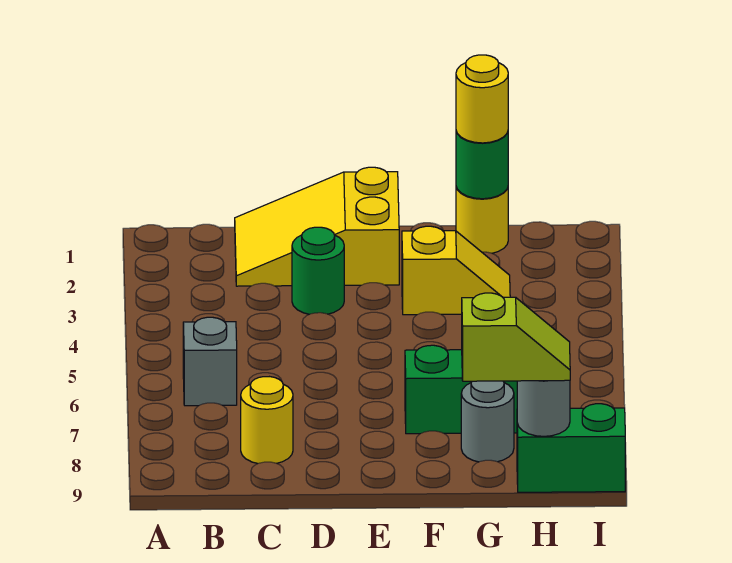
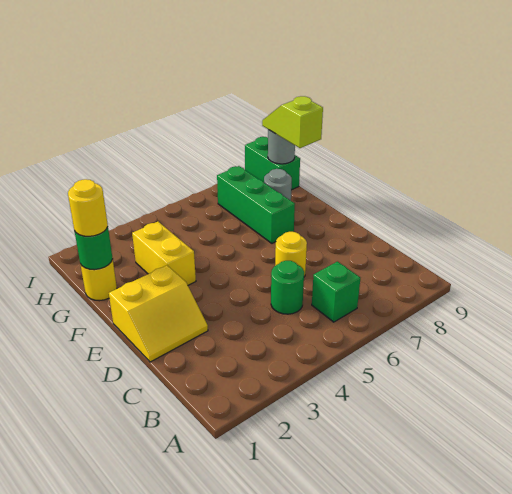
grey brick B6 level 1 -> green brick B6 level 1
yellow slope C1:E2 level 1 top E -> yellow slope D1:E2 level 1 top E
yellow round brick C8 level 1 -> yellow round brick D6 level 1
green round brick D3 level 1 -> green round brick C5 level 1
yellow slope F3:G3 level 1 top F -> yellow brick F3:G3 level 1

